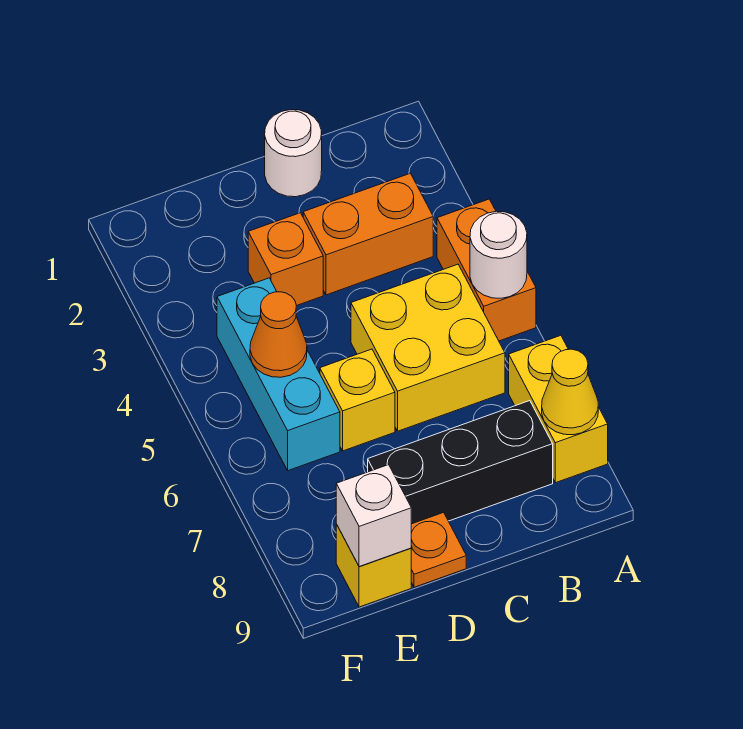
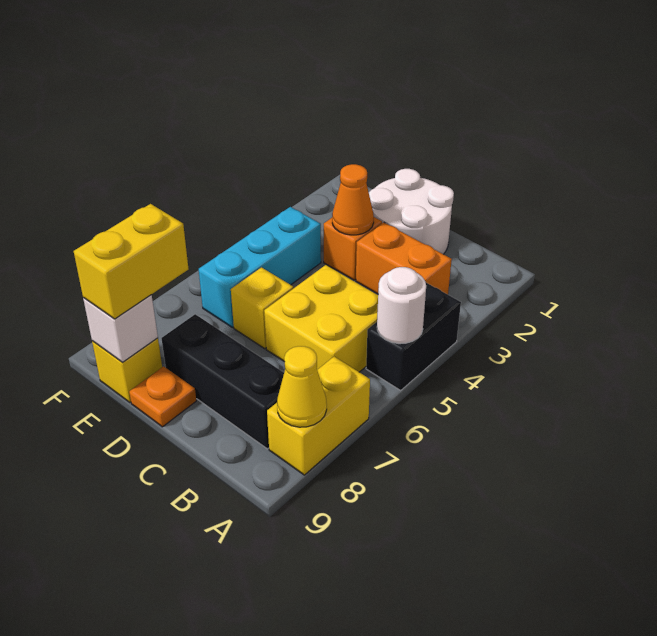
orange brick A4:A5 level 1 -> black brick A4:A5 level 1
white round brick C1 level 1 -> white round brick C1:D2 level 1
orange cone E5 level 2 -> orange cone D3 level 2
none -> yellow brick E8:E9 level 3

